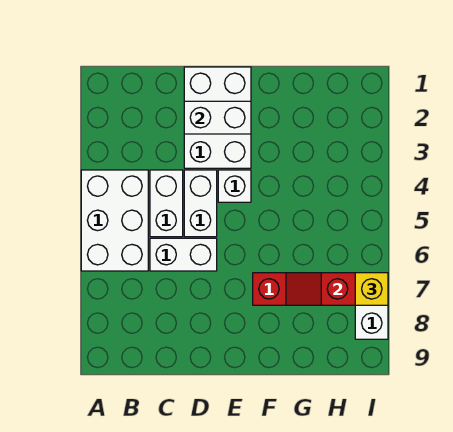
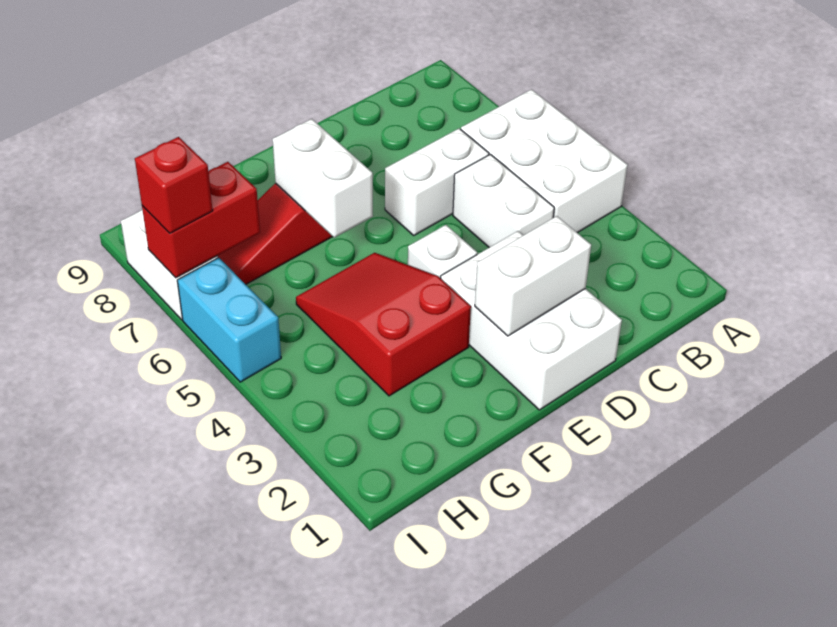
white brick D4:D5 level 1 -> white brick F6:F7 level 2
none -> red slope F3:G5 level 1 top 3
none -> cyan brick I5:I6 level 1
yellow brick I7 level 3 -> red brick I7 level 3

